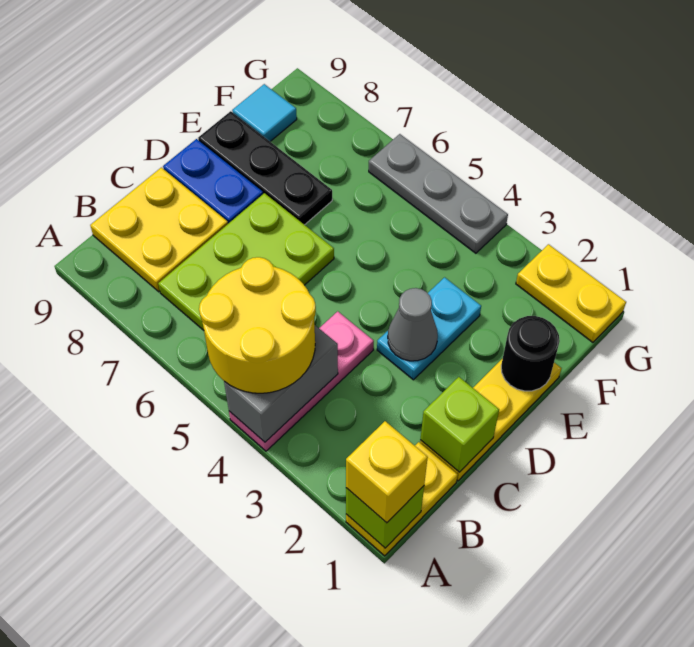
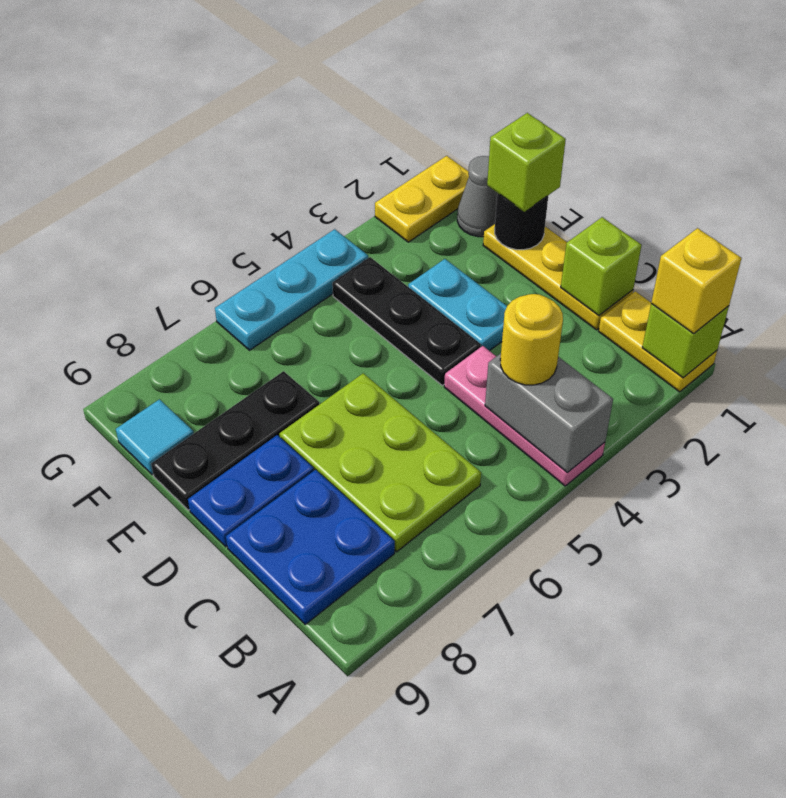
yellow round brick A4:B5 level 3 -> yellow round brick B4 level 3
yellow plate B8:C9 level 1 -> blue plate B8:C9 level 1
grey cone D3 level 2 -> grey cone F1 level 1
none -> black plate D4:F4 level 1
none -> lime brick E1 level 3
grey plate G4:G6 level 1 -> cyan plate G4:G6 level 1

